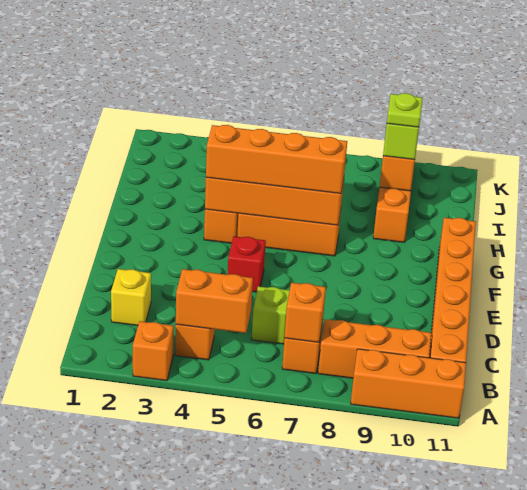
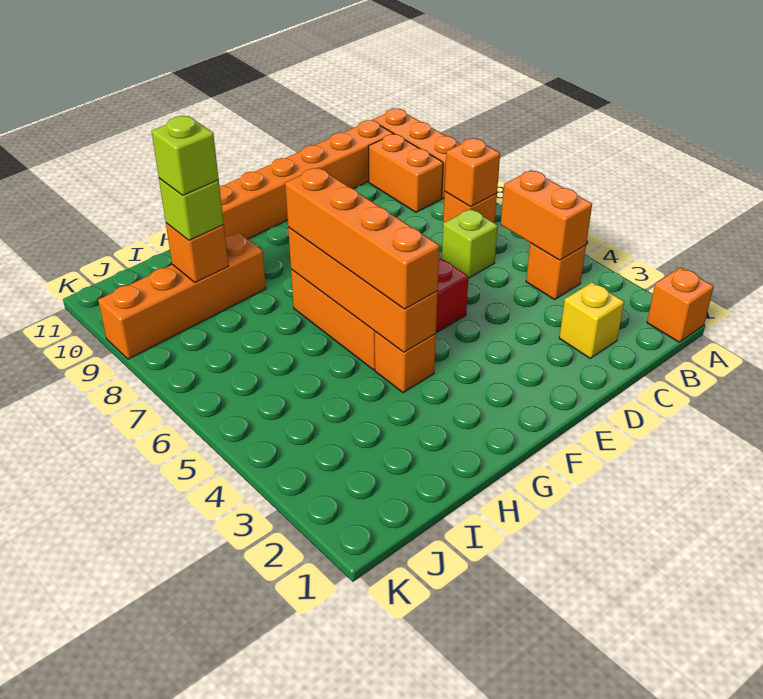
orange brick A3 level 1 -> orange brick A1 level 1
orange brick B8:B10 level 1 -> orange brick B9:B10 level 1
lime plate I9 level 4 -> lime brick I9 level 4

